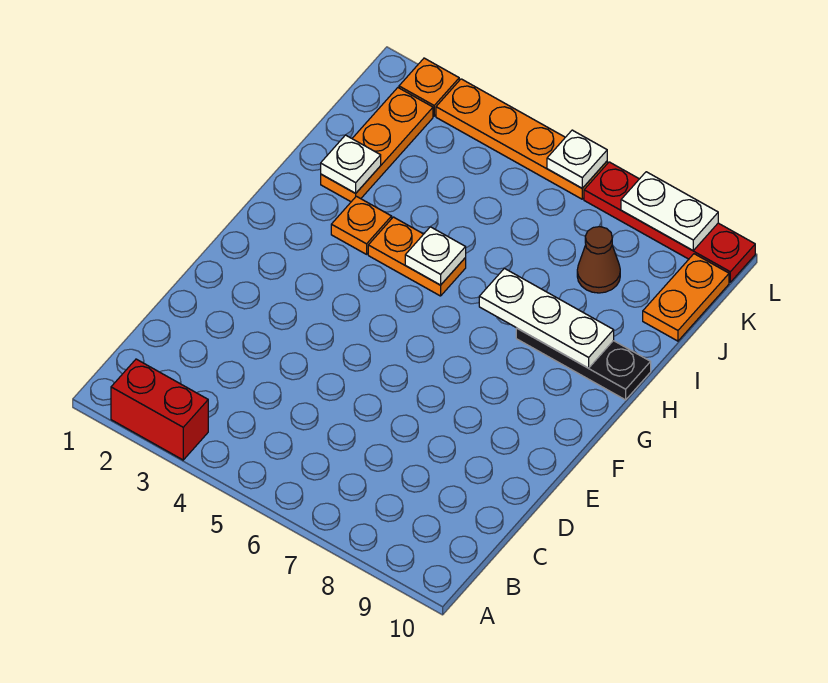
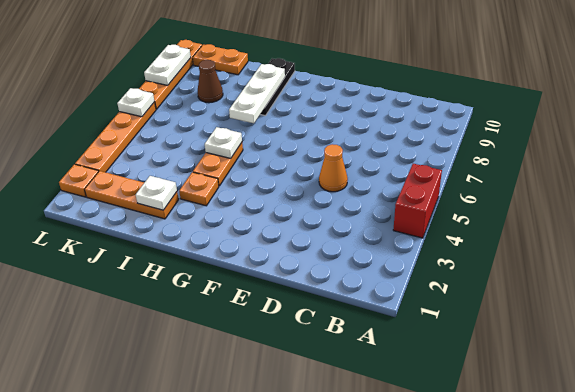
red brick A2:A3 level 1 -> red brick A4:A5 level 1
none -> orange cone D5 level 1
red plate L7:L10 level 1 -> orange plate L7:L10 level 1

